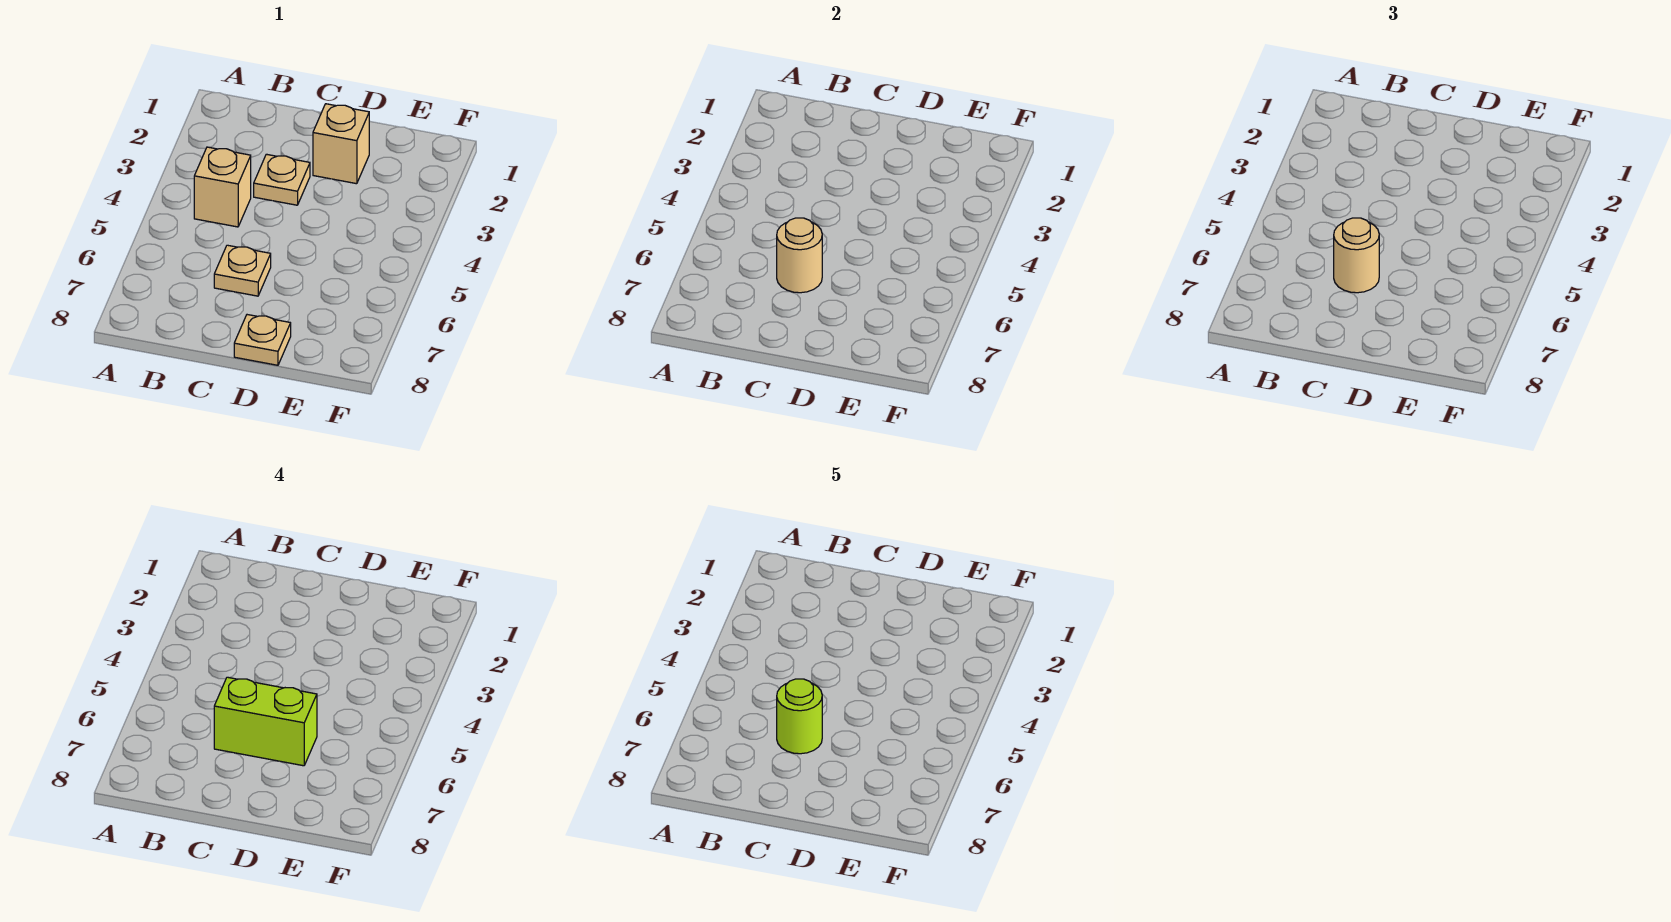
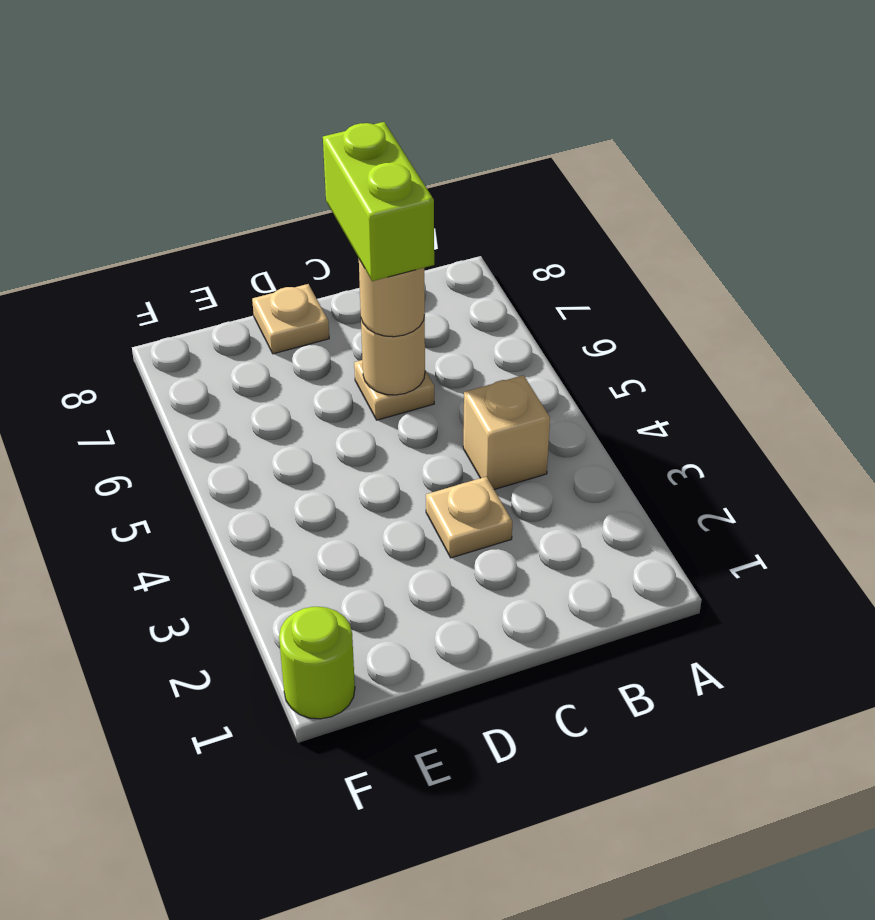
lime brick C6:D6 level 4 -> lime brick C6:C7 level 4
lime round brick C6 level 5 -> lime round brick F1 level 1
tan brick D2 level 1 -> none

